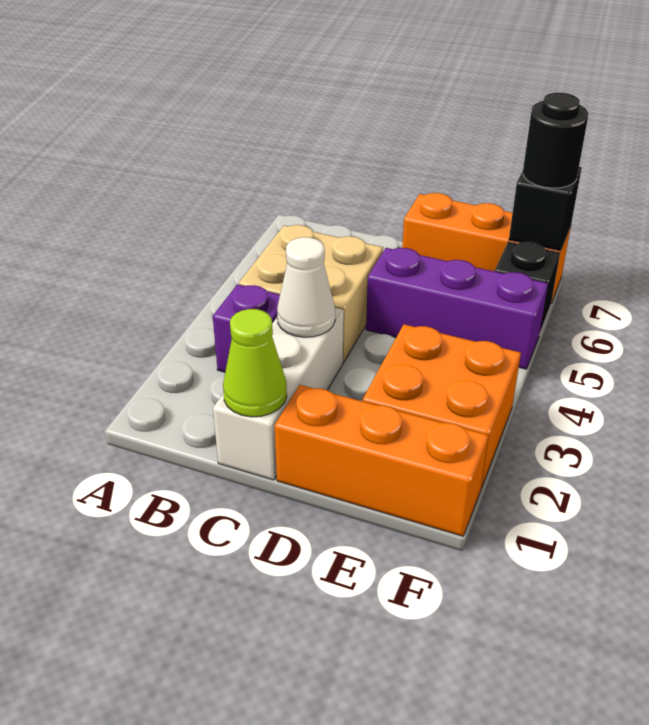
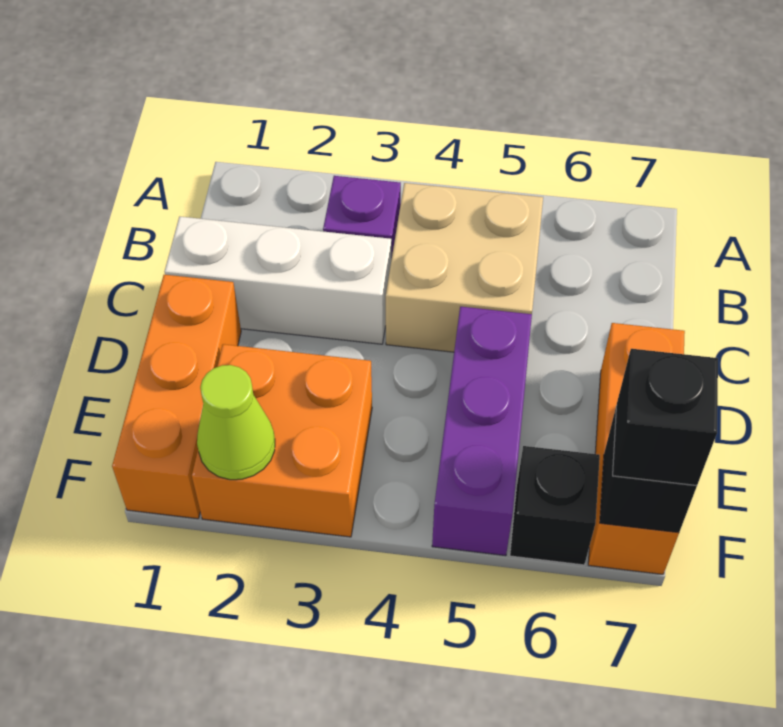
lime cone C1 level 2 -> lime cone F2 level 2
white cone C3 level 2 -> none
black round brick F7 level 3 -> black brick F7 level 3

